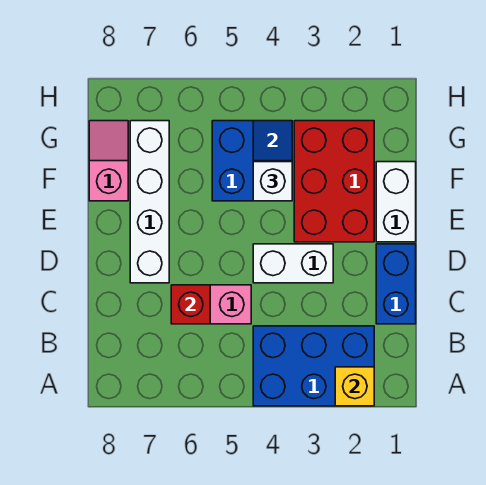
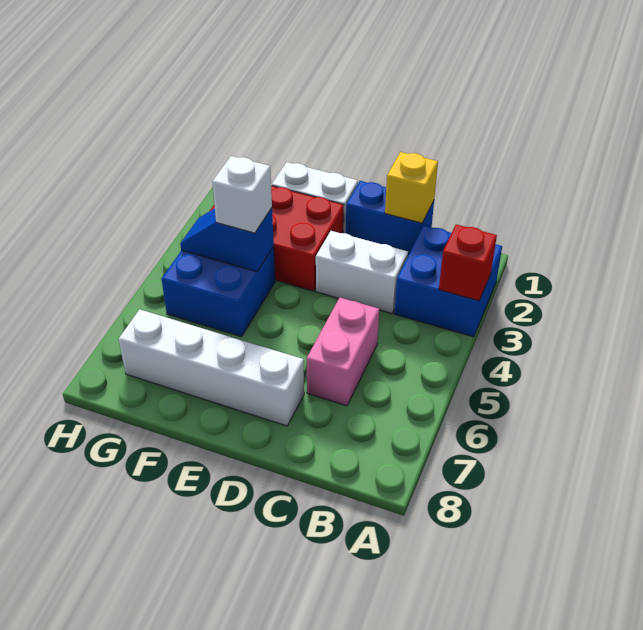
blue brick A2:B4 level 1 -> blue brick A2:B3 level 1
yellow brick A2 level 2 -> yellow brick C1 level 2
red brick C6 level 2 -> red brick A3 level 2
white brick D3:D4 level 1 -> white brick C3:D3 level 1
pink slope F8:G8 level 1 top F -> none

